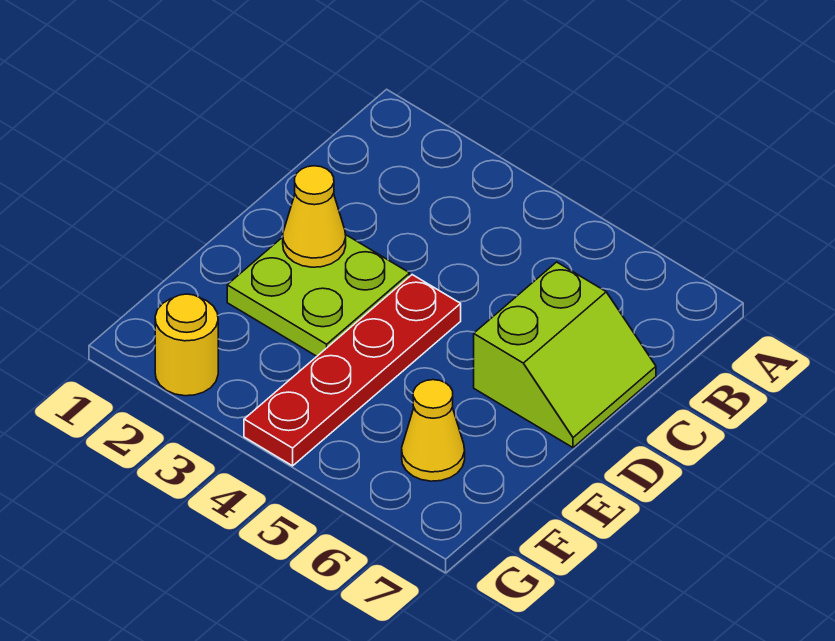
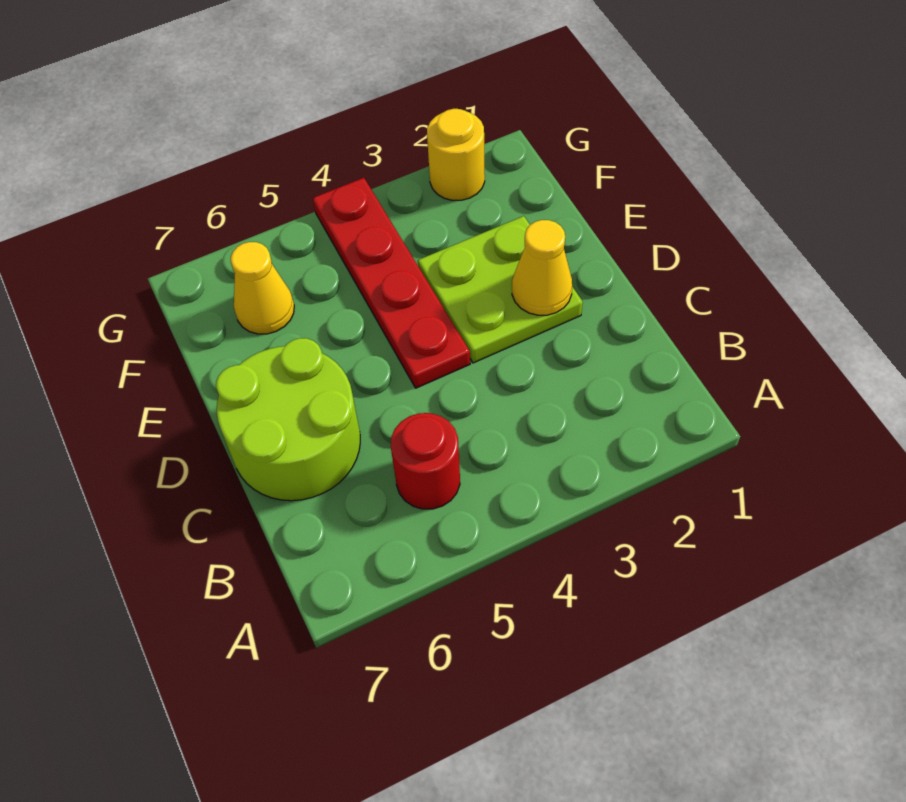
none -> red round brick B5 level 1
lime slope C6:D7 level 1 top 6 -> lime round brick C6:D7 level 1

